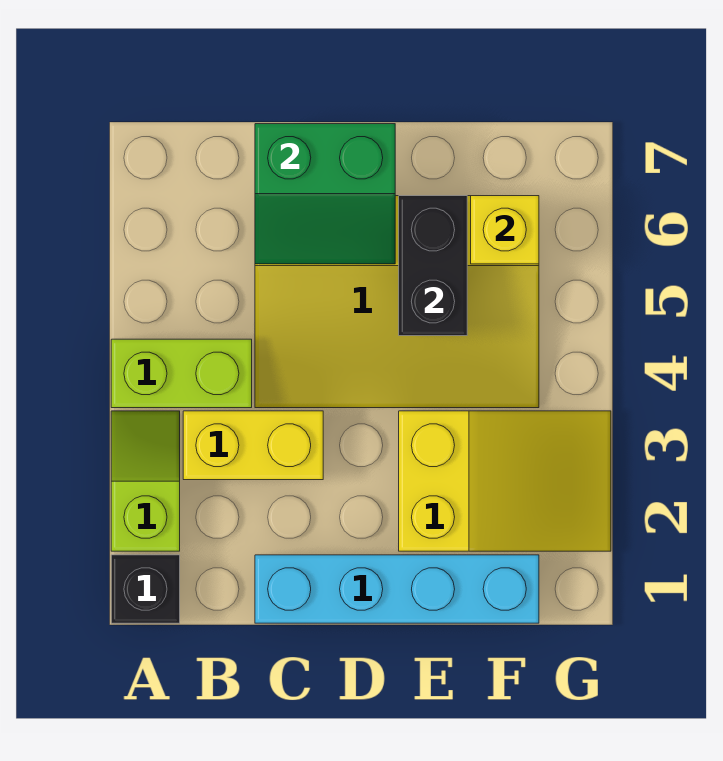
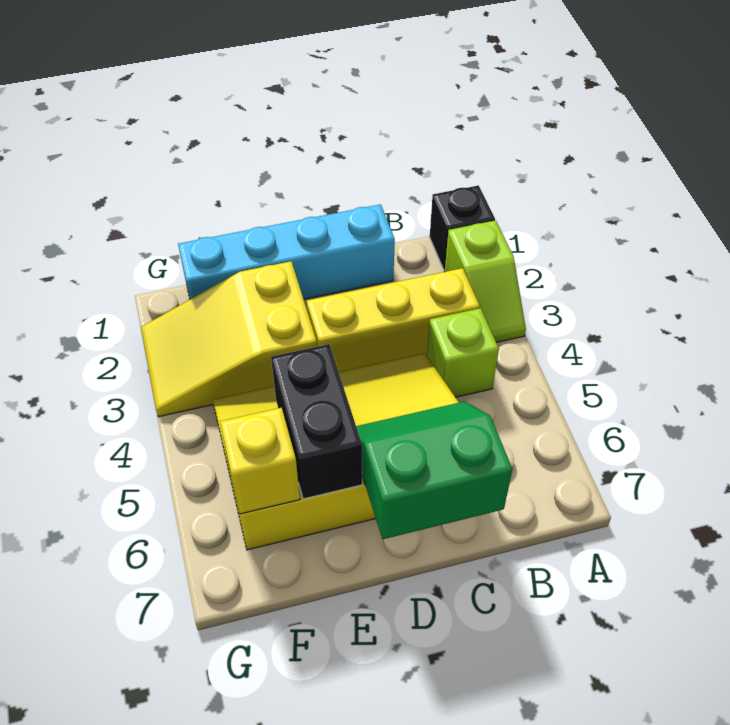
lime brick A4:B4 level 1 -> lime brick B4 level 1
yellow brick B3:C3 level 1 -> yellow brick B3:D3 level 1

